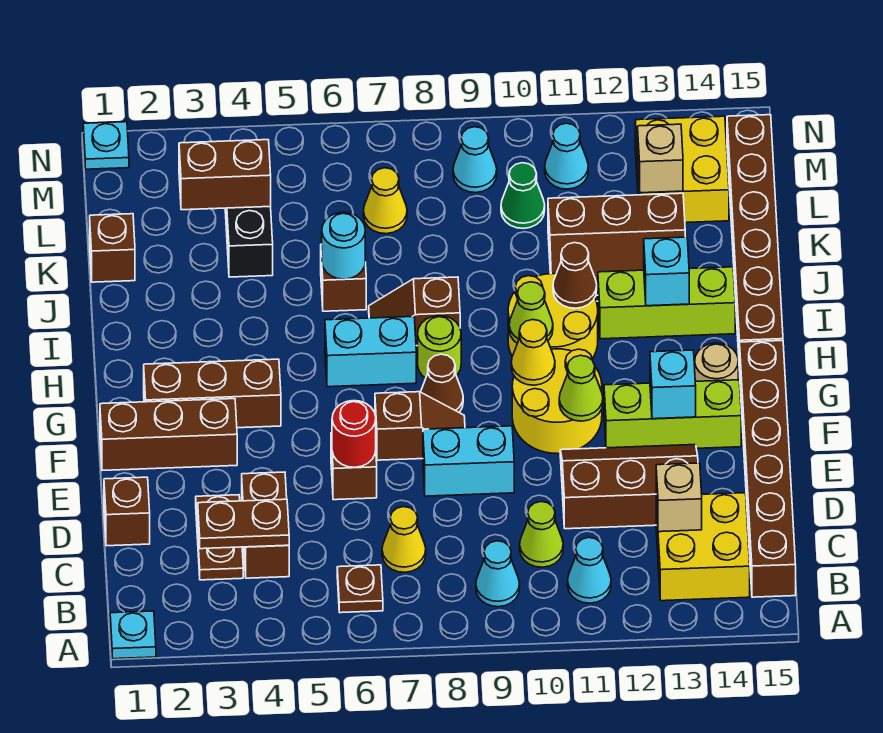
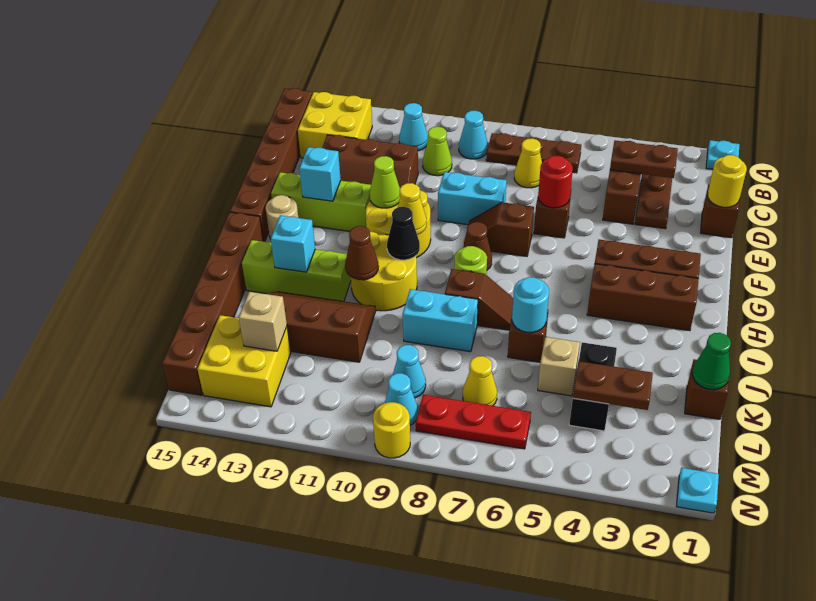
brown plate B6 level 1 -> brown plate B6:B8 level 1
tan brick C13 level 2 -> tan brick K5 level 1
none -> yellow round brick D1 level 2
brown brick F1:F3 level 1 -> brown brick H2:H4 level 1
cyan brick H6:H7 level 1 -> cyan brick J8:J9 level 1
lime cone H10 level 2 -> black cone H10 level 2
brown brick L3:L4 level 2 -> brown plate L3:L4 level 2
green cone L10 level 1 -> green cone K1 level 2
none -> red plate M6:M8 level 1
cyan cone M11 level 1 -> cyan cone L9 level 1
none -> yellow round brick N9 level 1

